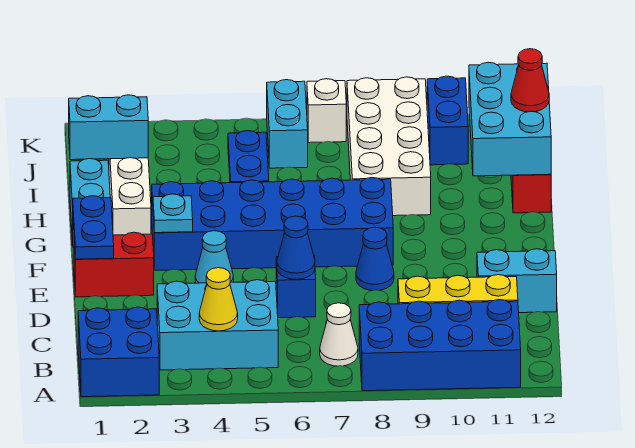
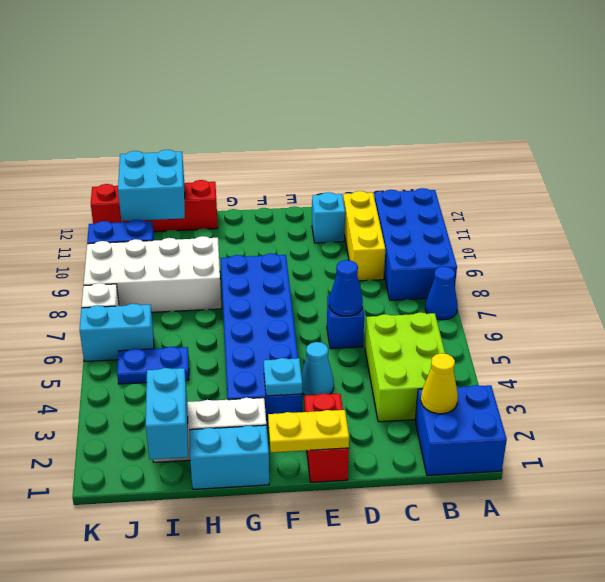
cyan brick B3:C5 level 1 -> lime brick B3:C5 level 1
yellow cone B4 level 2 -> yellow cone B2 level 2
white cone B7 level 1 -> none
cyan brick D11:D12 level 1 -> cyan brick D11 level 1
blue plate E1:F1 level 2 -> yellow plate E1:F1 level 2
blue cone E8 level 1 -> blue cone A7 level 1
cyan brick H11:J12 level 2 -> cyan brick I11:J12 level 2
red cone I12 level 3 -> none

